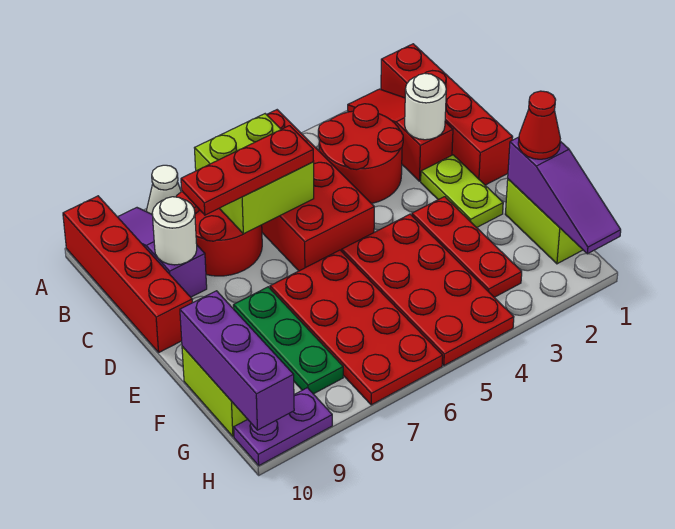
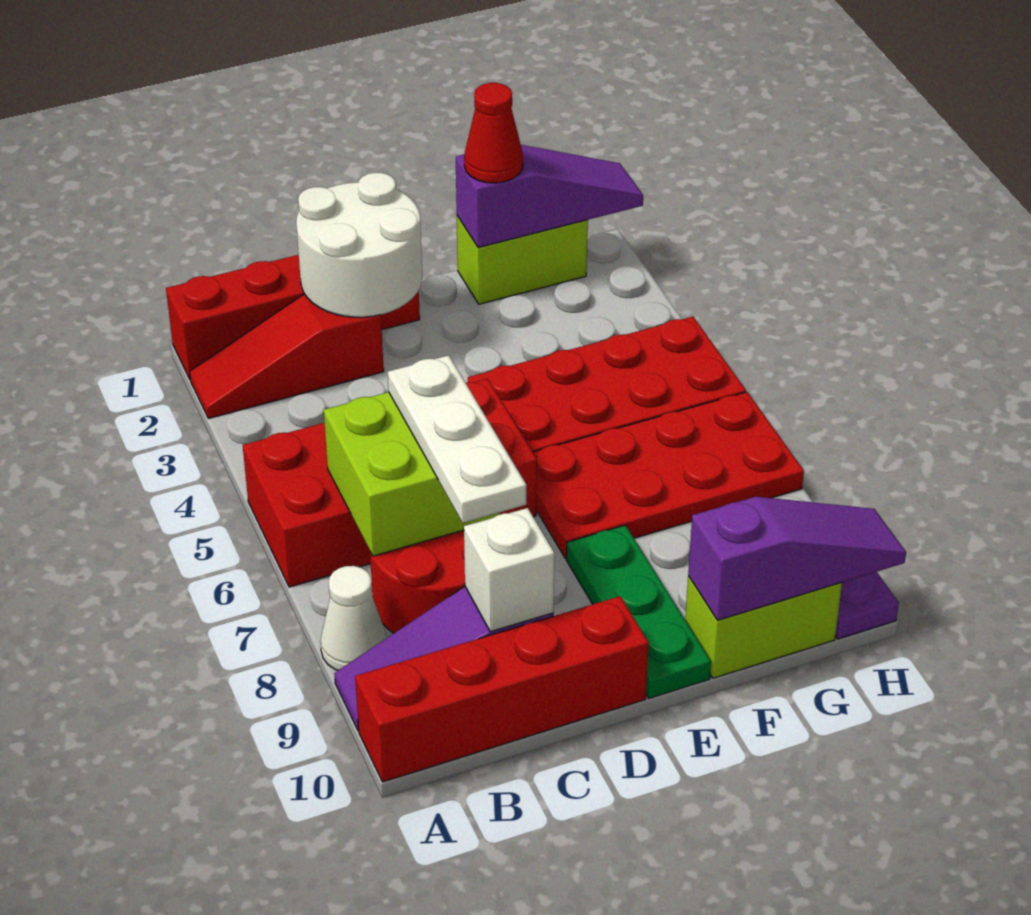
red round brick B3:C4 level 1 -> none
white round brick C2 level 2 -> white round brick C1:D2 level 2
red plate C6:C8 level 3 -> white plate C6:C8 level 3
white round brick C9 level 2 -> white brick C9 level 2
lime plate D2:E2 level 1 -> none
red plate E3:G3 level 1 -> none
green plate E8:G8 level 1 -> green plate E8:E10 level 1
purple brick F10:H10 level 2 -> purple slope F10:H10 level 2 top F

